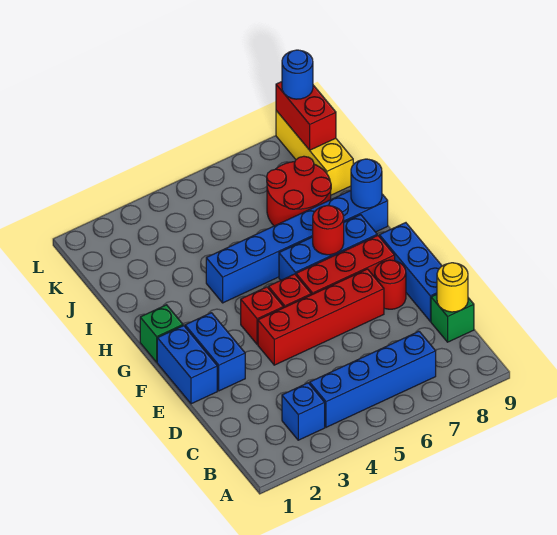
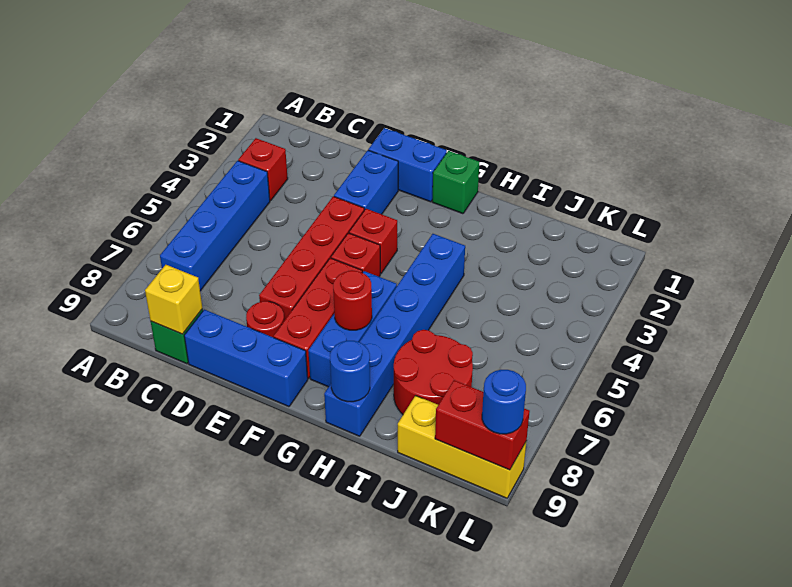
blue brick B3 level 1 -> red brick B3 level 1
yellow round brick C9 level 2 -> yellow brick C9 level 2
blue brick E2:F2 level 1 -> blue brick E2:E3 level 1

